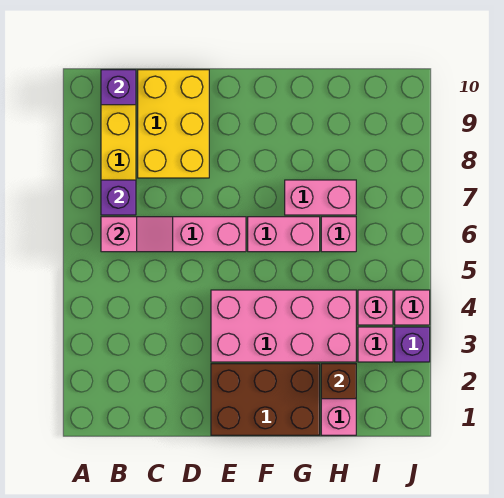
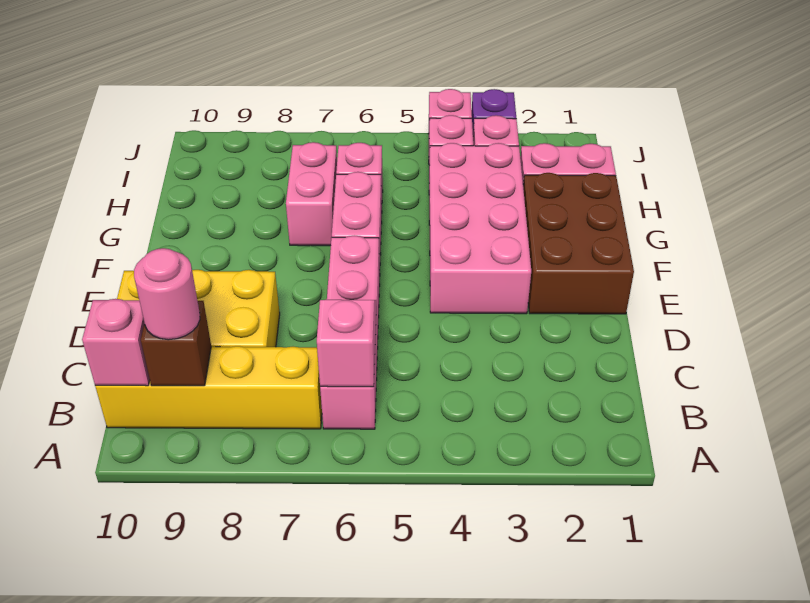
purple brick B7 level 2 -> none
none -> pink round brick B9 level 3
purple brick B10 level 2 -> pink brick B10 level 2
brown brick H2 level 2 -> brown brick B9 level 2

